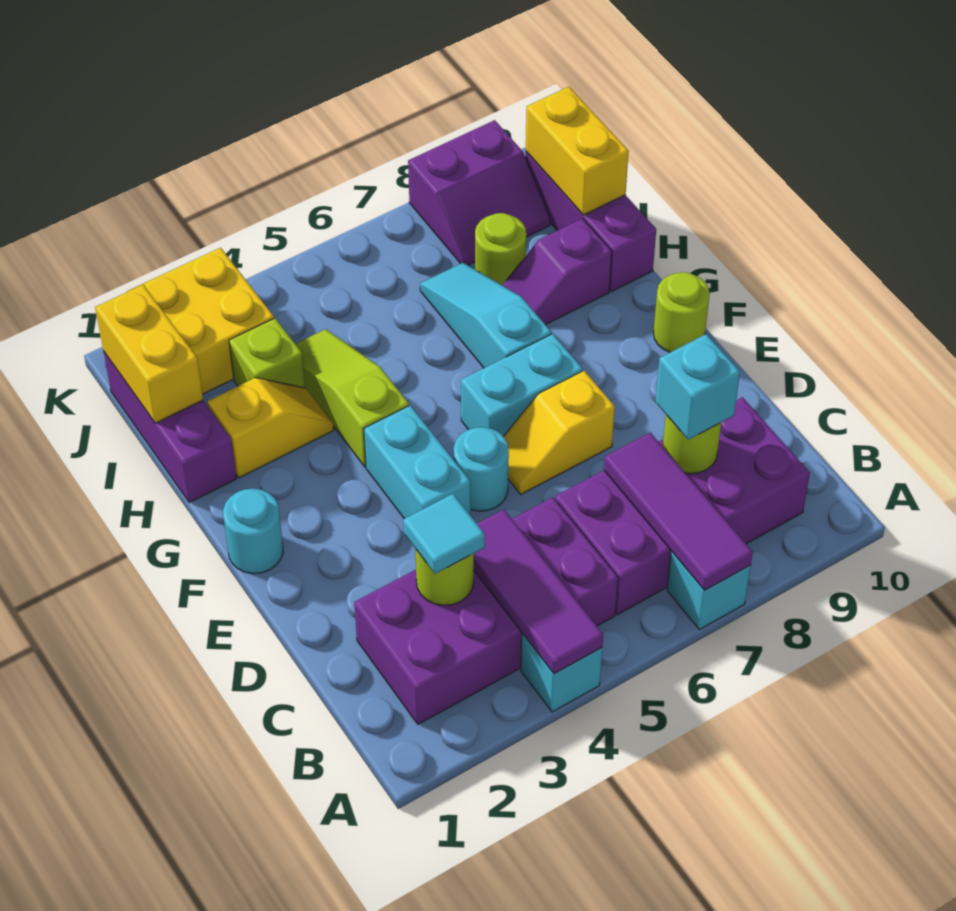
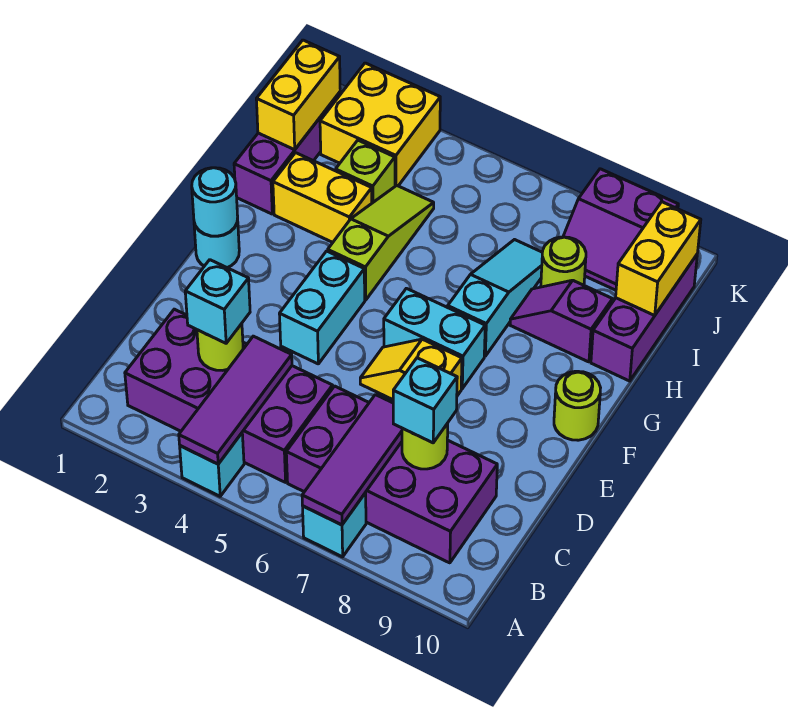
cyan tile C3 level 3 -> cyan brick C3 level 3
cyan round brick E5 level 1 -> cyan round brick F1 level 2
yellow slope H2:H3 level 1 top 2 -> yellow brick H2:H3 level 1

